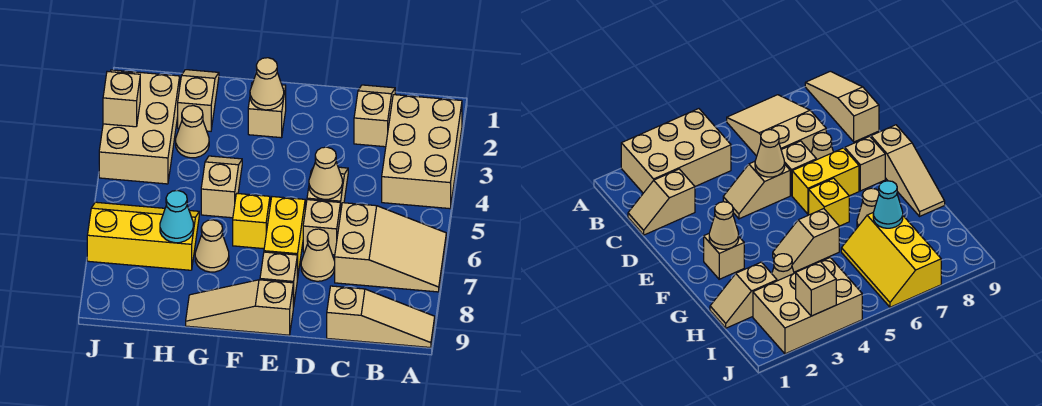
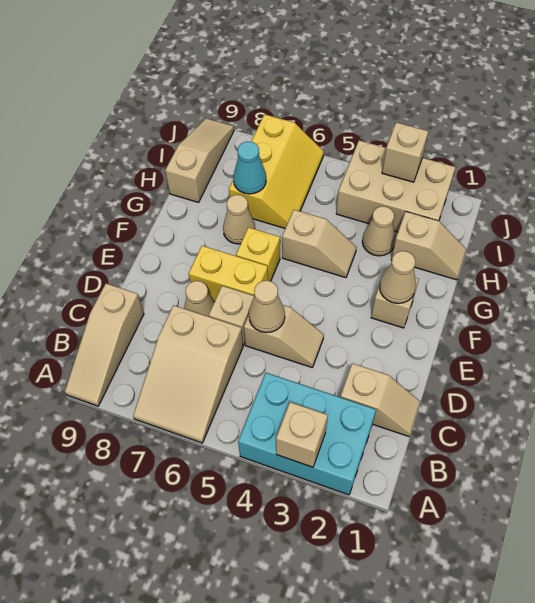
tan brick A2:B4 level 1 -> cyan brick A2:B4 level 1
tan brick E8 level 1 -> tan brick A3 level 2
tan slope E9:G9 level 1 top E -> tan slope H9:J9 level 1 top H

